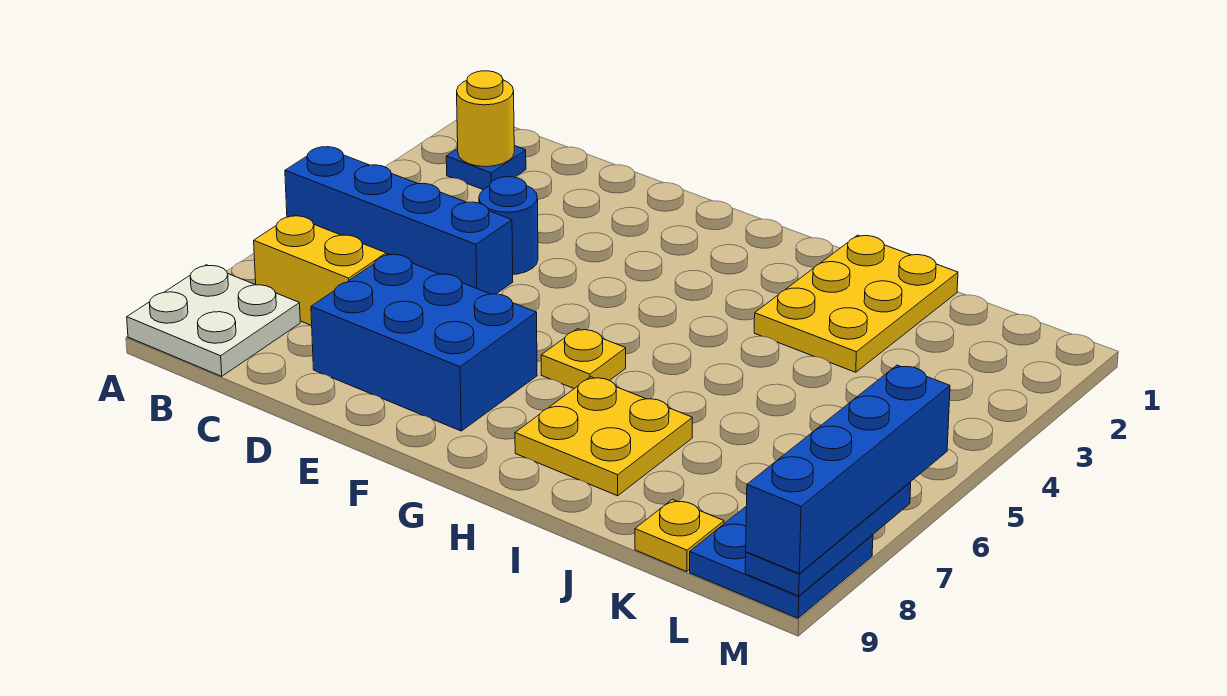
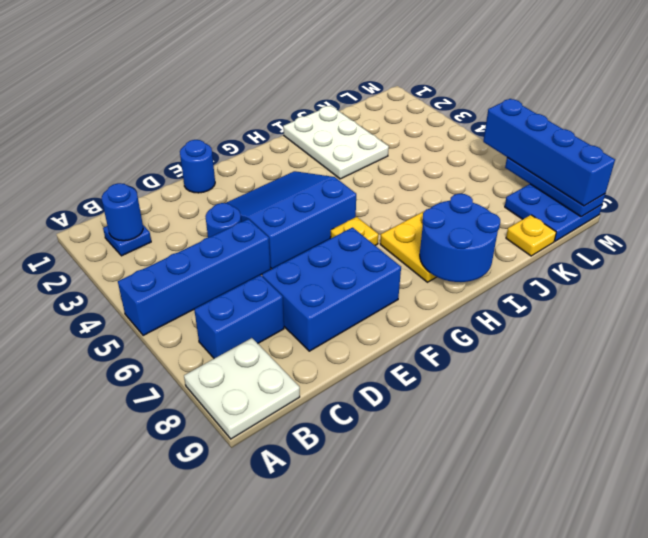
yellow round brick B2 level 2 -> blue round brick B2 level 2
yellow brick B7:C7 level 1 -> blue brick B7:C7 level 1
none -> blue round brick E1 level 1
none -> blue slope E3:G5 level 1 top 5
none -> blue round brick H8:I9 level 2
yellow plate I1:J3 level 1 -> white plate I1:J3 level 1

